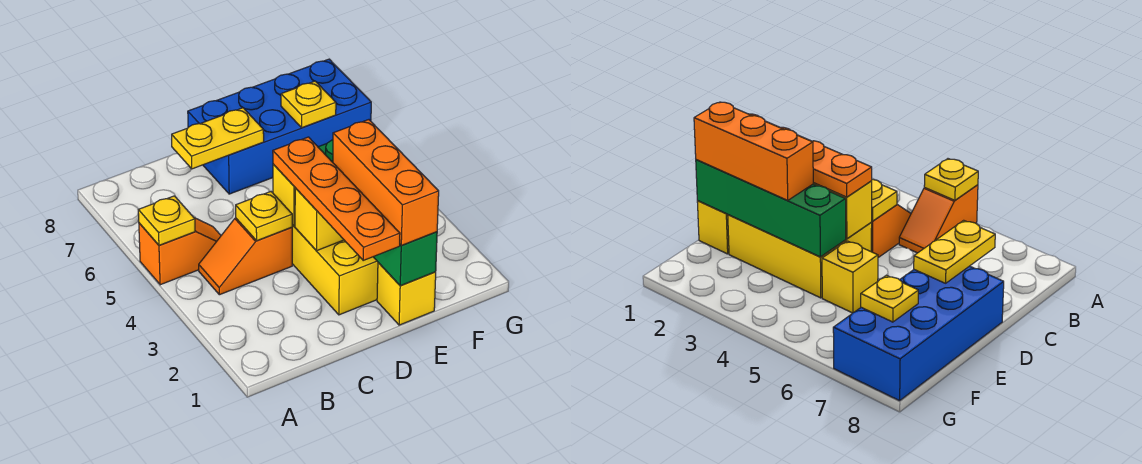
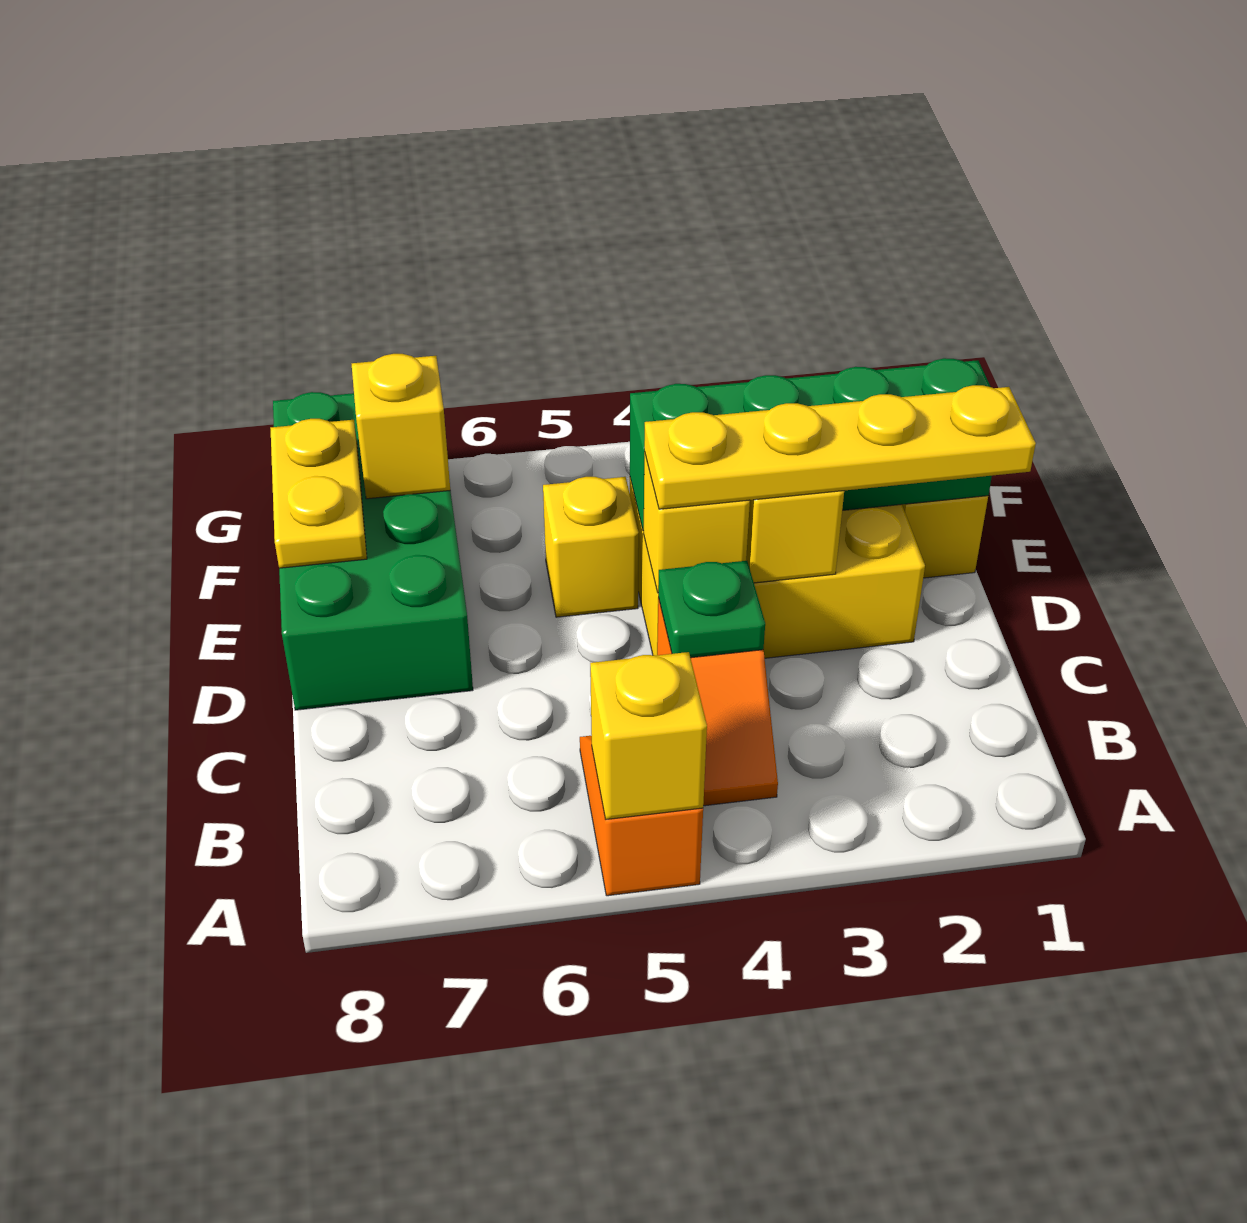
yellow plate A5 level 2 -> yellow brick A5 level 2
yellow plate C4 level 2 -> green plate C4 level 2
yellow plate C7:D7 level 2 -> yellow plate E8:F8 level 2
orange plate D1:D4 level 3 -> yellow plate D1:D4 level 3
blue brick D7:G8 level 1 -> green brick D7:G8 level 1
orange brick E1:E3 level 3 -> none
yellow plate F7 level 2 -> yellow brick F7 level 2

